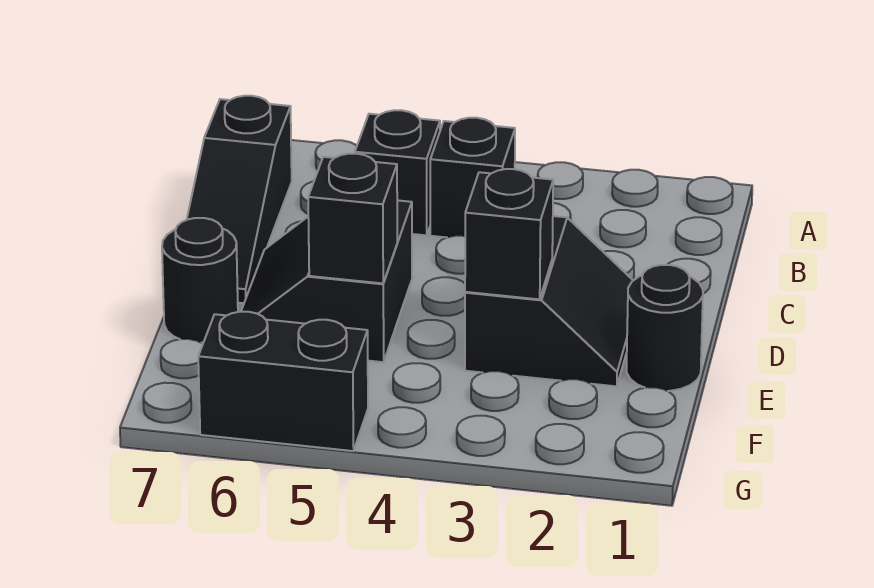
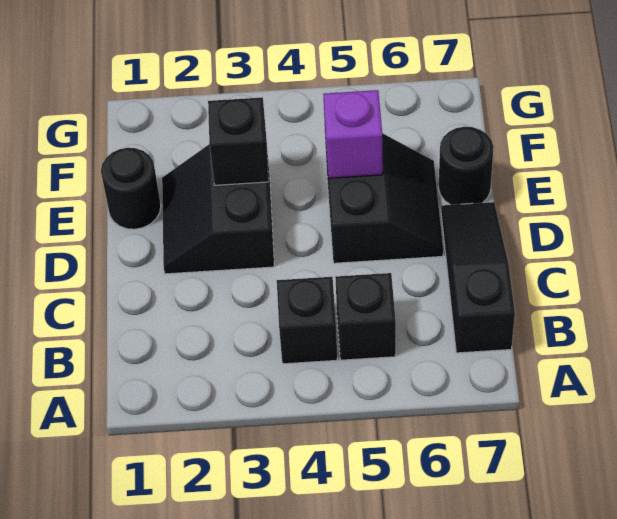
black brick E5 level 2 -> purple brick E5 level 2
black brick G5:G6 level 1 -> none

